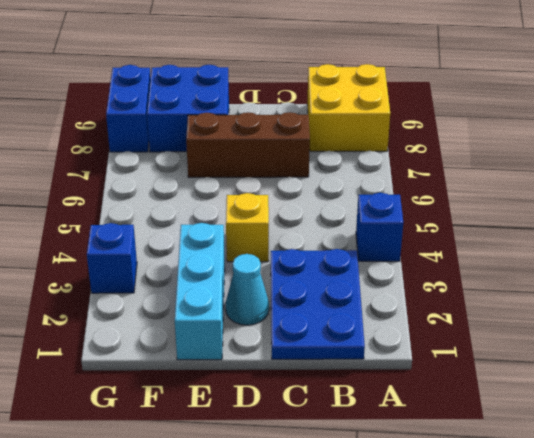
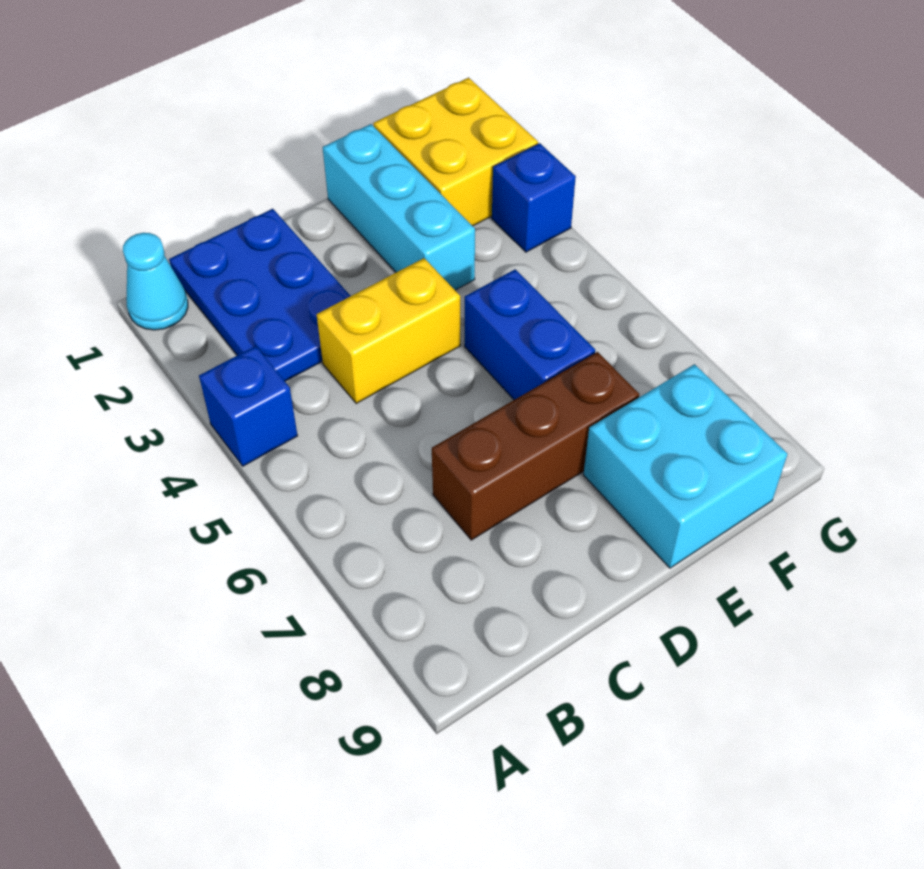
yellow brick A8:B9 level 1 -> yellow brick F1:G2 level 1
cyan cone D2 level 1 -> cyan cone A1 level 1
yellow brick D4 level 1 -> yellow brick C4:D4 level 1
blue brick E8:F9 level 1 -> cyan brick E8:F9 level 1
blue brick G8:G9 level 1 -> blue brick E5:E6 level 1

